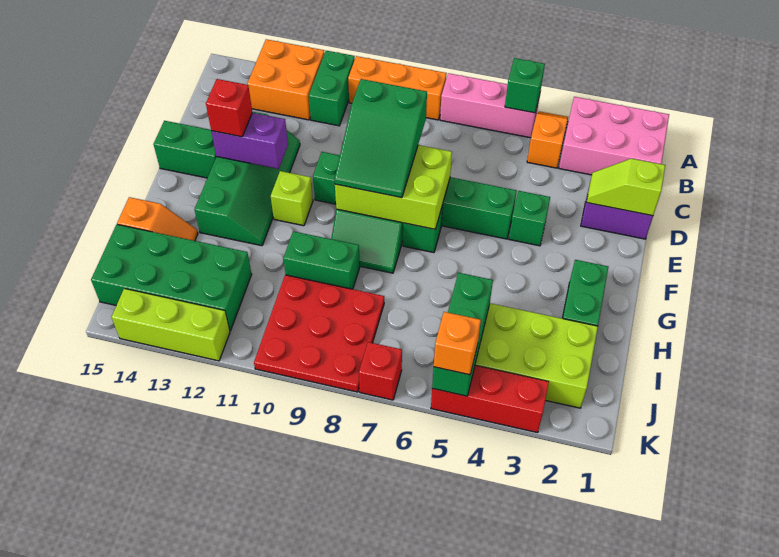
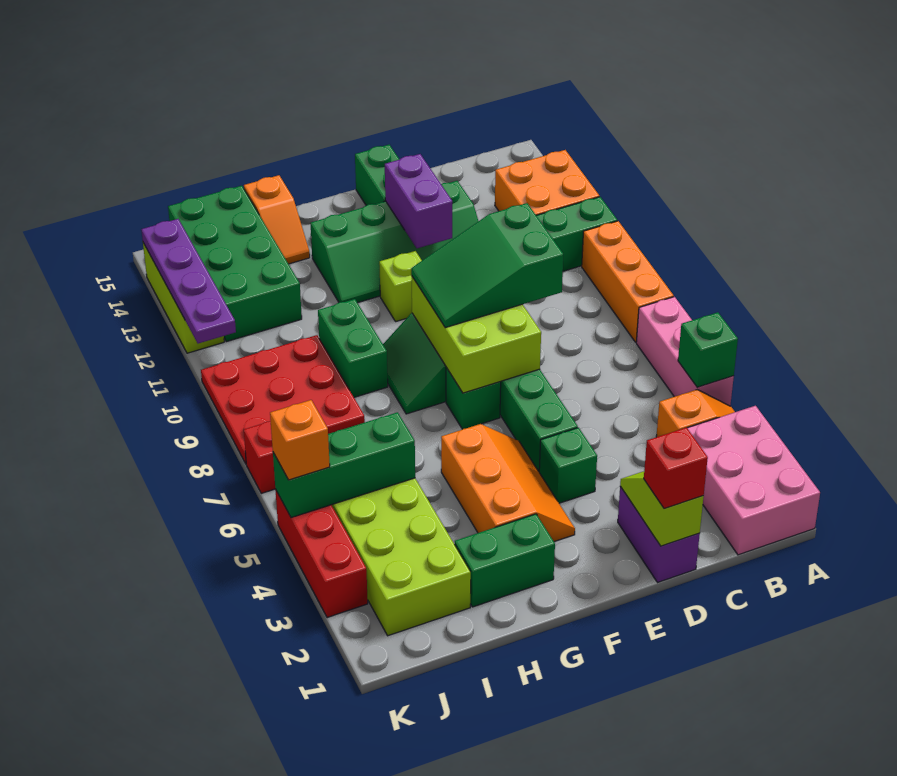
red brick E13 level 3 -> red brick D1 level 3
none -> orange slope F3:G5 level 1 top G
none -> purple plate K11:K14 level 2

